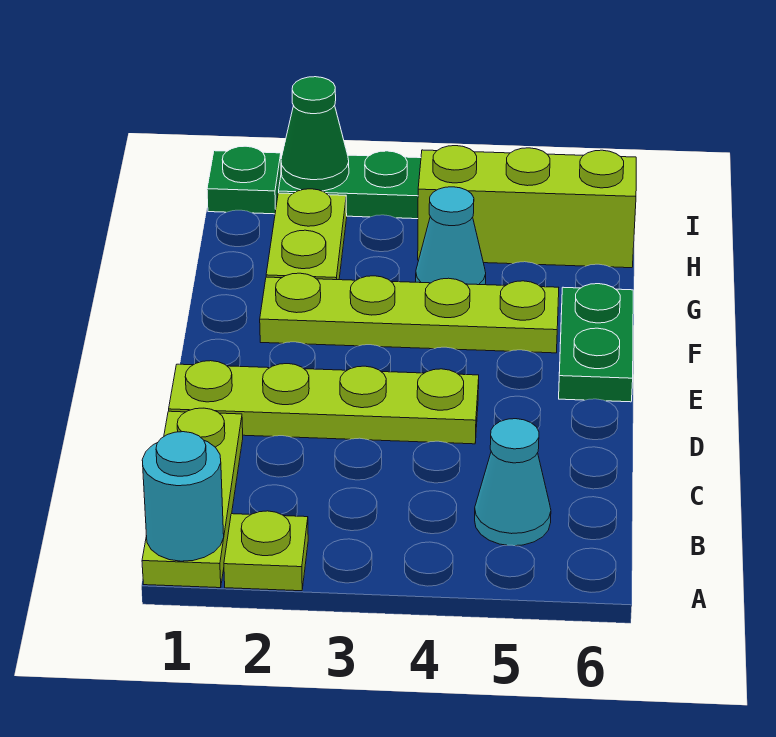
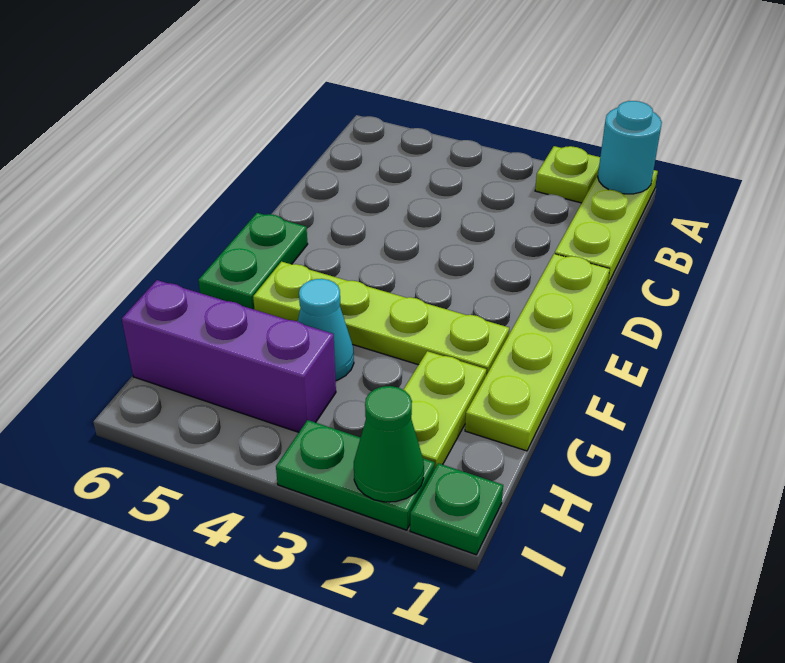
cyan cone B5 level 1 -> none
lime plate D1:D4 level 1 -> lime plate D1:G1 level 1
lime brick H4:H6 level 1 -> purple brick H4:H6 level 1

